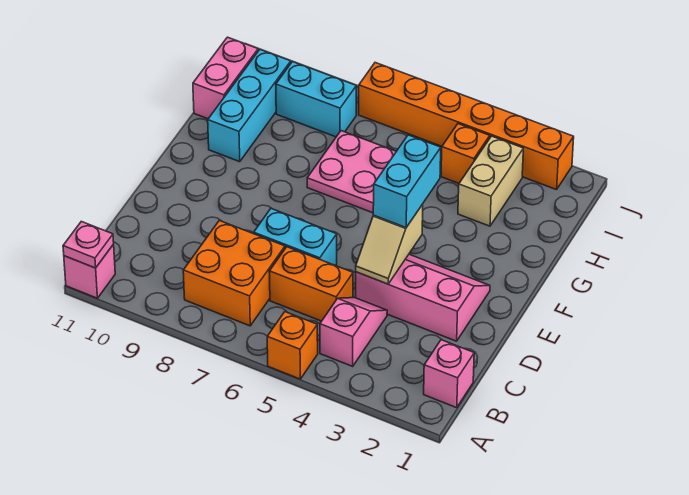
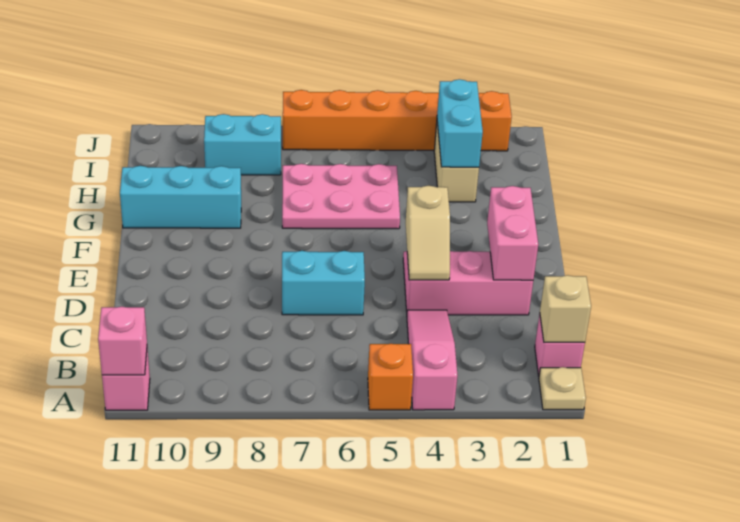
none -> tan plate A1 level 1
pink plate A11 level 2 -> pink brick A11 level 2
none -> tan brick B1 level 2
pink slope B4:C4 level 1 top B -> pink slope A4:C4 level 1 top A
orange brick B7:C8 level 1 -> none
orange brick C5:C6 level 1 -> none
cyan brick E4:F4 level 3 -> cyan brick H3:I3 level 2
cyan brick G10:I10 level 1 -> cyan brick G9:G11 level 1
pink brick H11:I11 level 1 -> pink brick D2:E2 level 2
orange brick I4 level 1 -> none

